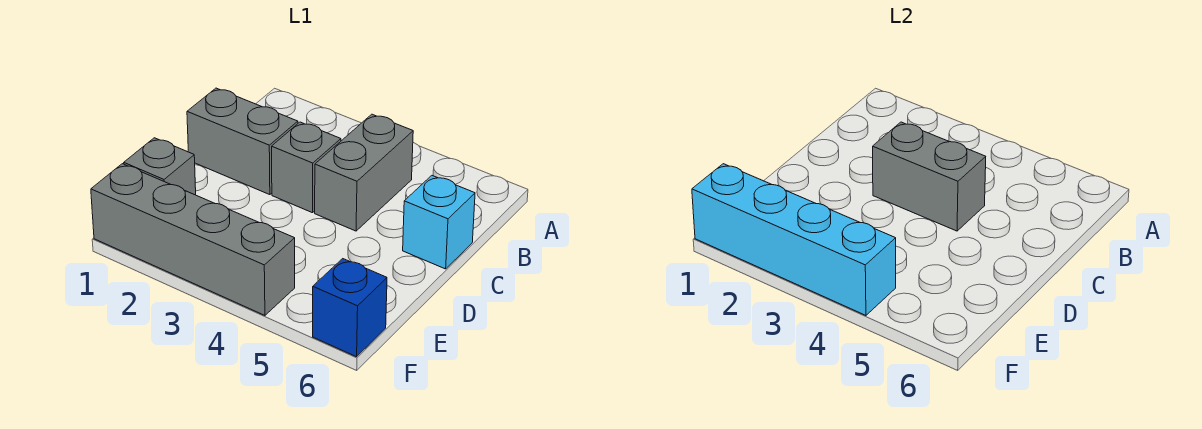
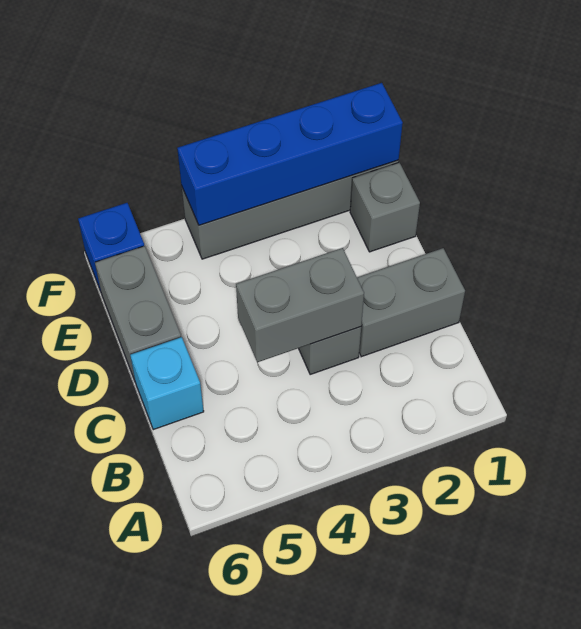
grey brick B4:C4 level 1 -> grey brick D6:E6 level 1
cyan brick F1:F4 level 2 -> blue brick F1:F4 level 2

